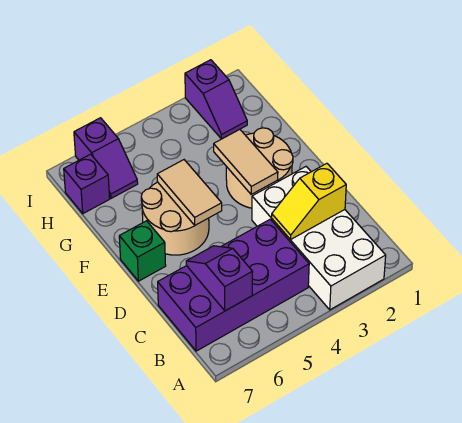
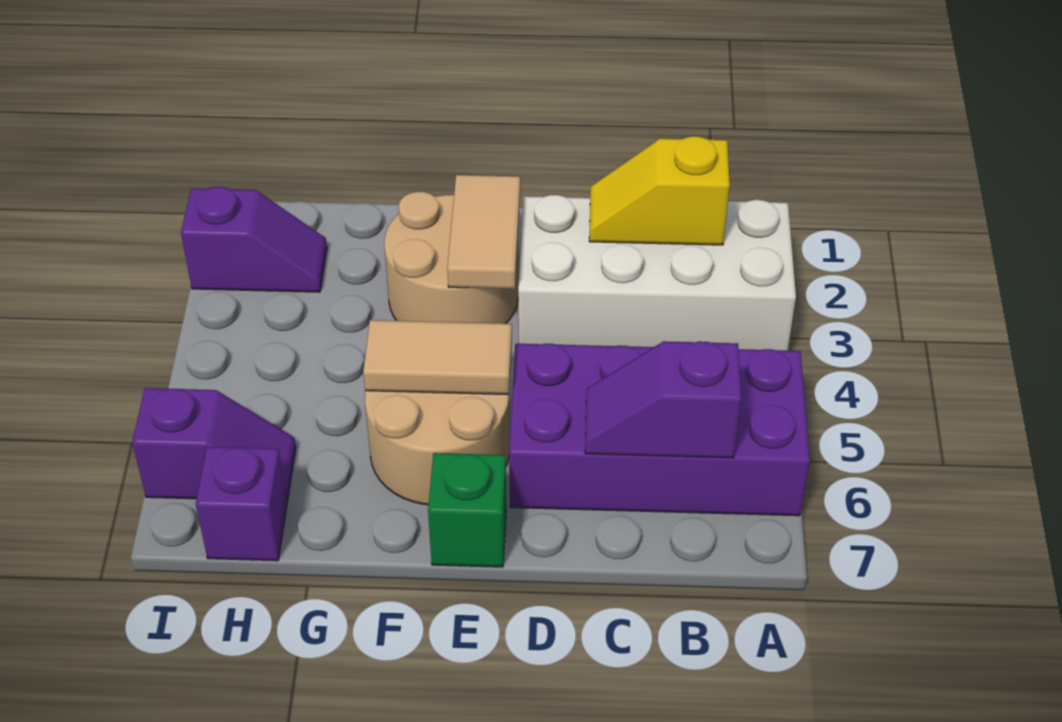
purple brick B4:C7 level 1 -> purple brick A5:D6 level 1
yellow slope C2:C3 level 2 top 2 -> yellow slope B2:C2 level 2 top B
tan tile E3:F3 level 2 -> tan tile E2:E3 level 2

